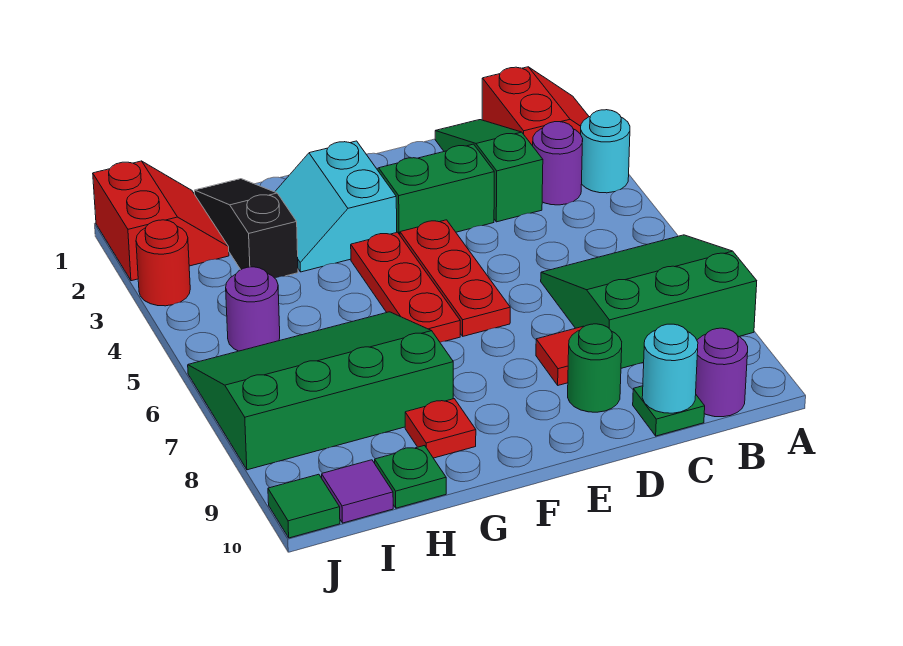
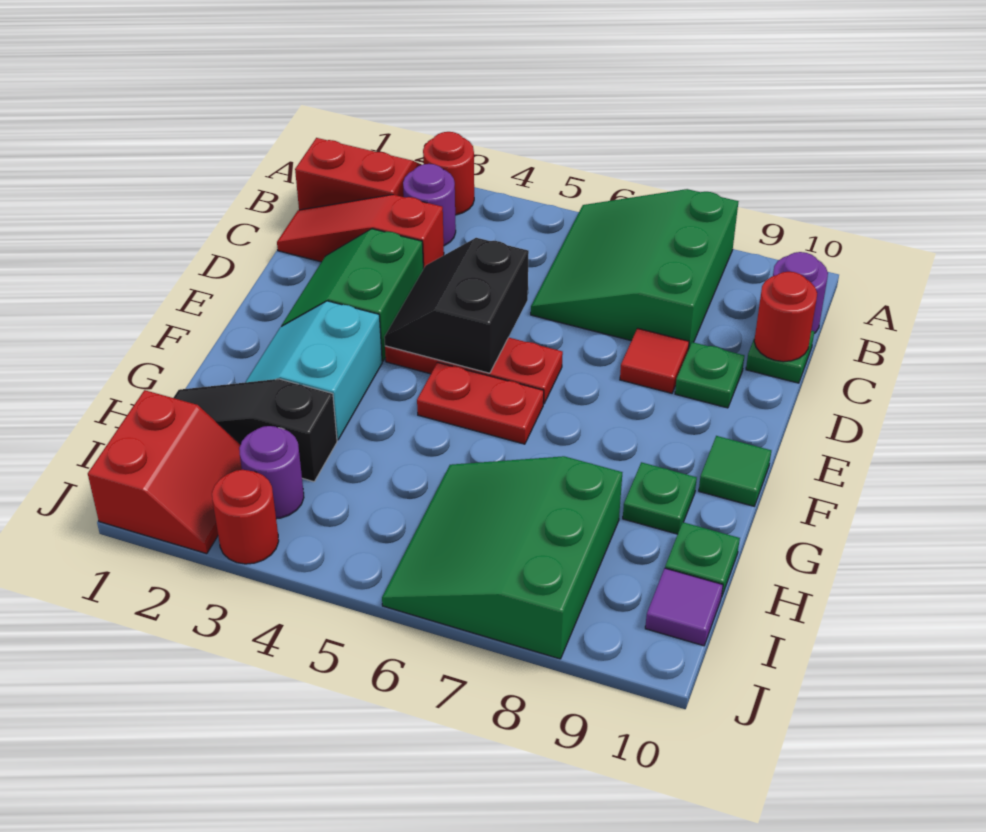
cyan round brick A3 level 1 -> red round brick A3 level 1
green slope C1:C3 level 1 top 3 -> red slope C1:C3 level 1 top 3
cyan round brick C10 level 2 -> red round brick C10 level 2
none -> black slope D4:E5 level 2 top 5
green round brick D9 level 1 -> green plate D9 level 1
cyan slope F2:G3 level 1 top F -> cyan slope F2:G3 level 1 top 3
red plate F4:F6 level 1 -> red plate F5:F6 level 1
green slope G6:J8 level 1 top 8 -> green slope H6:J8 level 1 top 8
red plate G9 level 1 -> green plate G9 level 1
red slope I1:J2 level 1 top J -> red slope I1:J2 level 1 top 1
purple round brick I5 level 1 -> purple round brick I3 level 1
green tile J10 level 1 -> green tile F10 level 1

